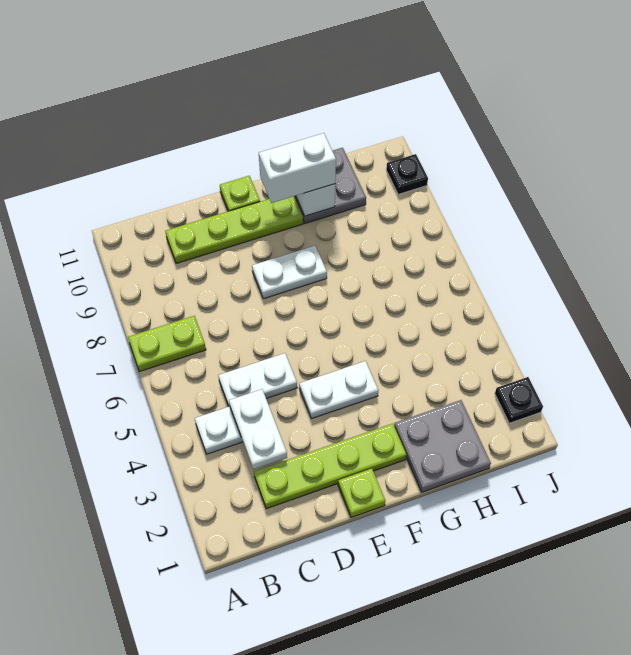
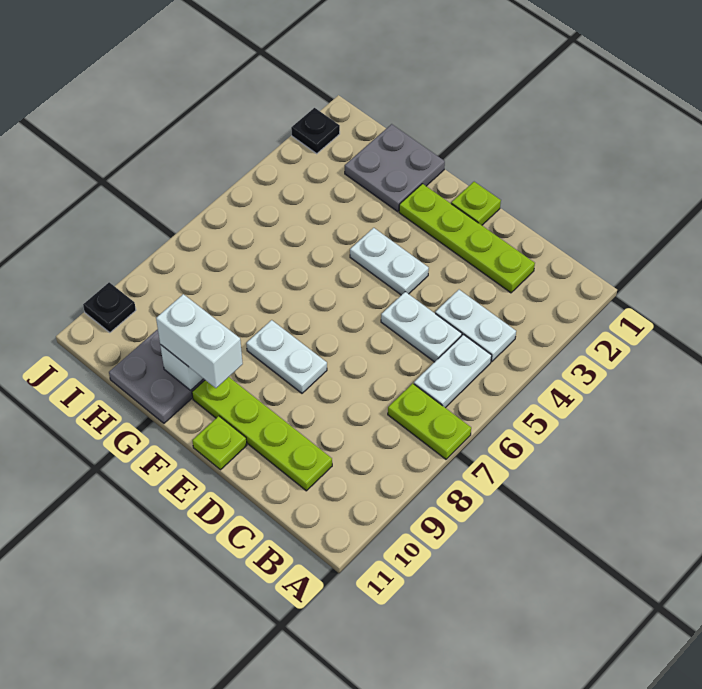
white plate C3:C4 level 2 -> white plate B5:B6 level 1

